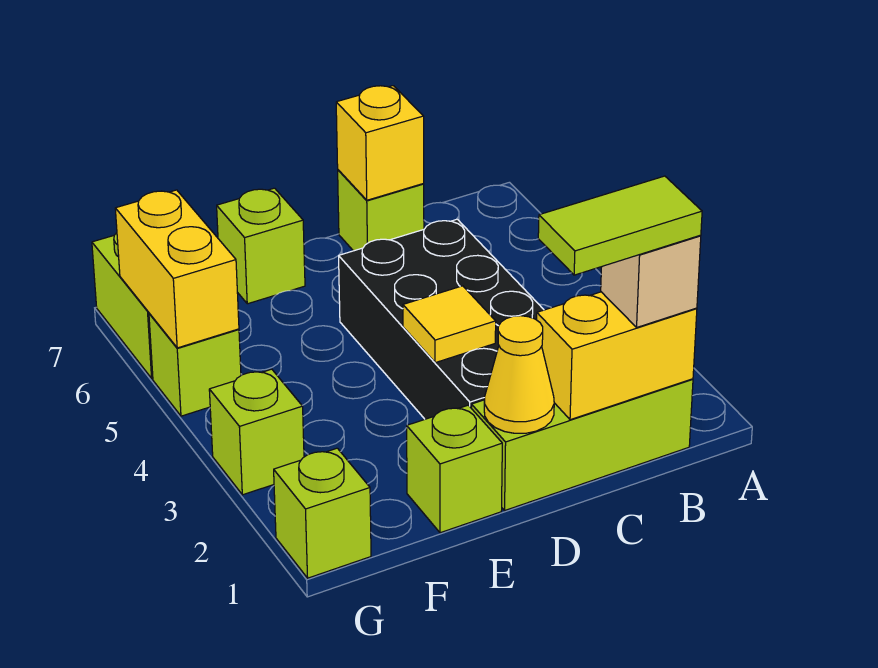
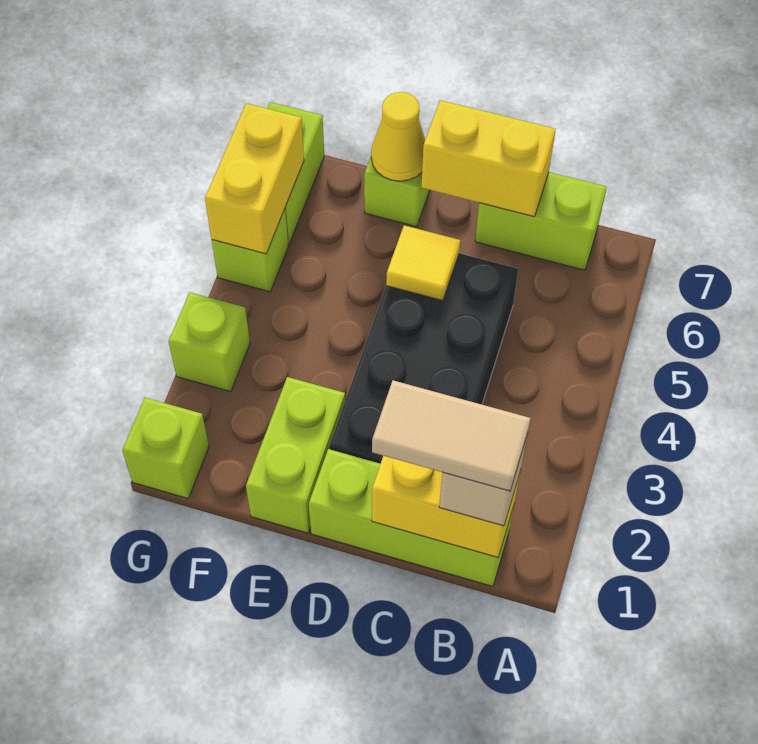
lime tile B1:C1 level 4 -> tan tile B1:C1 level 4
lime brick C7 level 1 -> lime brick B7:C7 level 1
yellow brick C7 level 2 -> yellow brick C7:D7 level 2
yellow cone D1 level 2 -> yellow cone E7 level 2
yellow tile D3 level 2 -> yellow tile D5 level 2
lime brick E1 level 1 -> lime brick E1:E2 level 1

